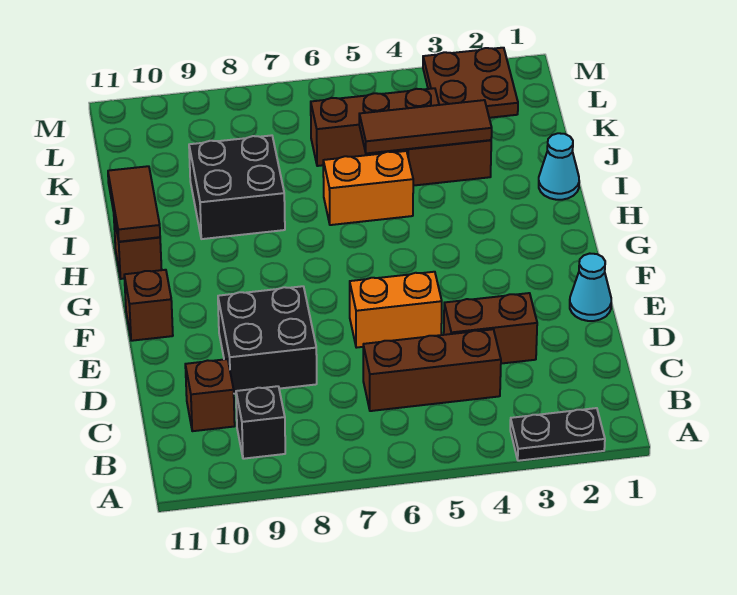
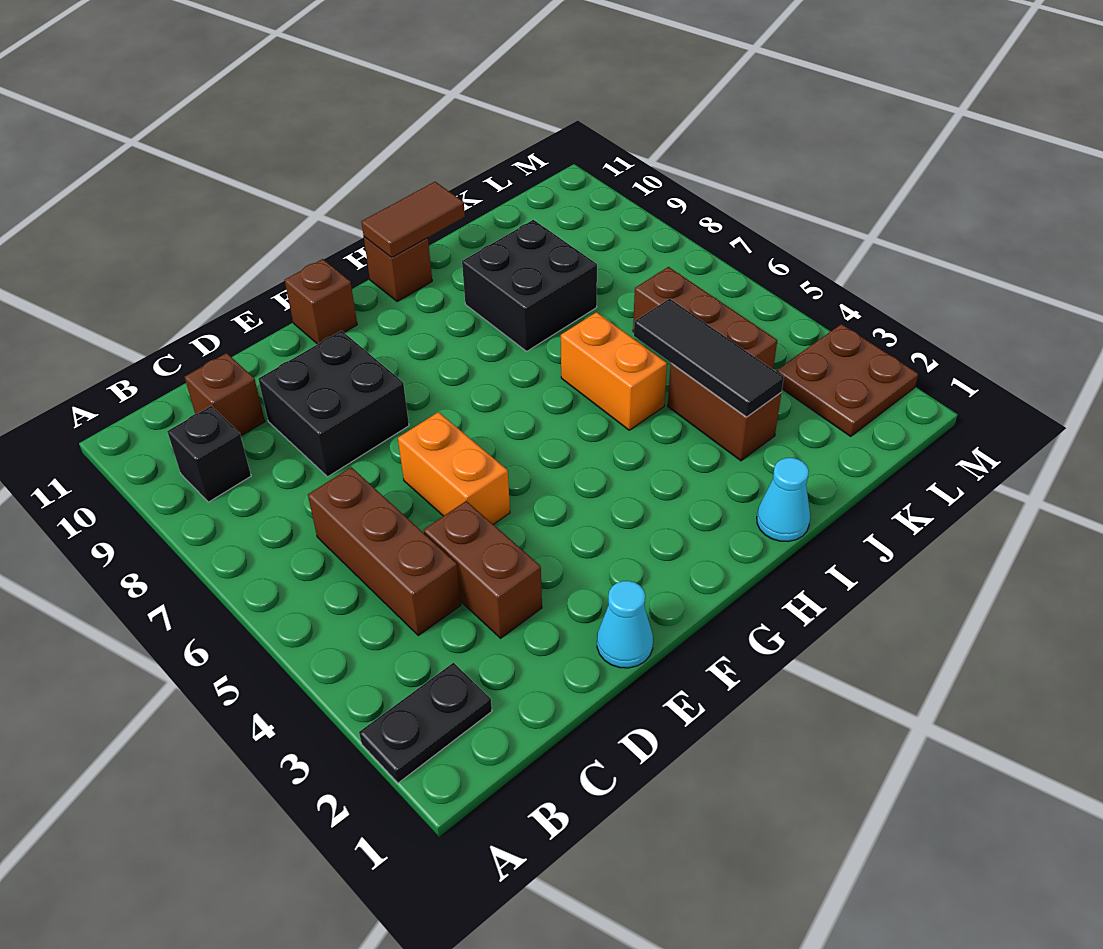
black plate A2:A3 level 1 -> black plate A2:B2 level 1
brown tile J3:J5 level 2 -> black tile J3:J5 level 2

